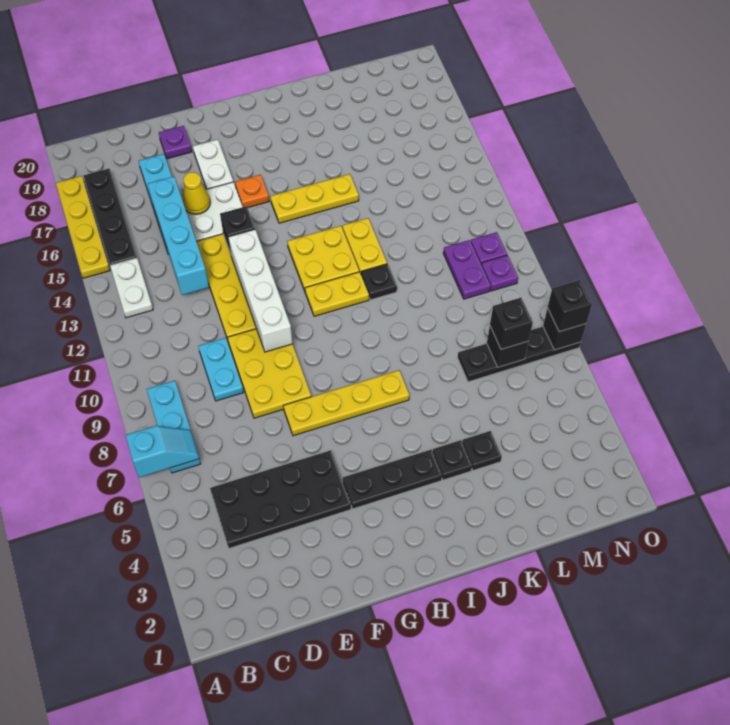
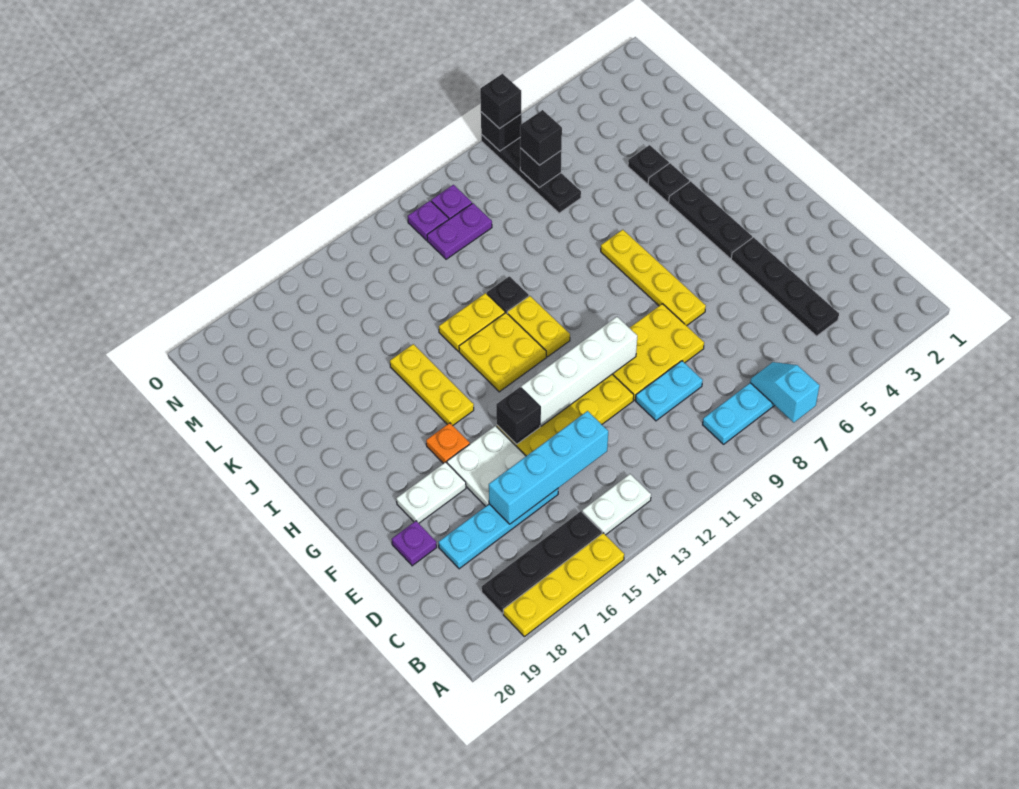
black plate C4:F5 level 1 -> black plate C4:F4 level 1
yellow cone E16 level 2 -> none

